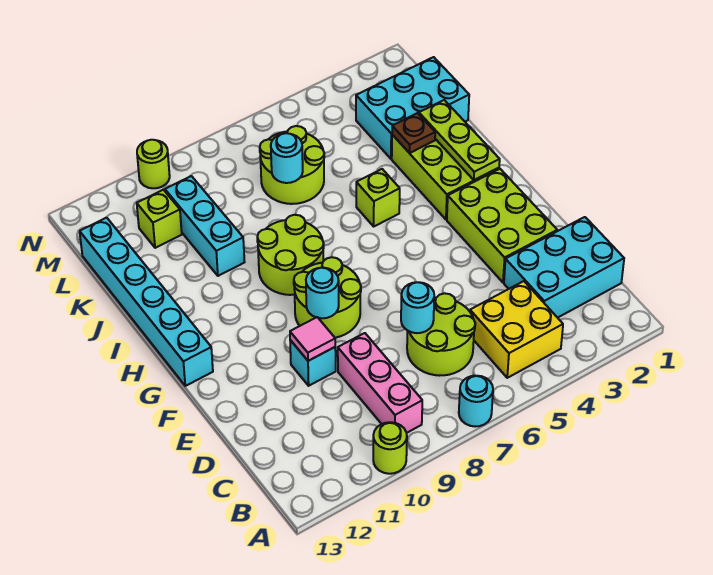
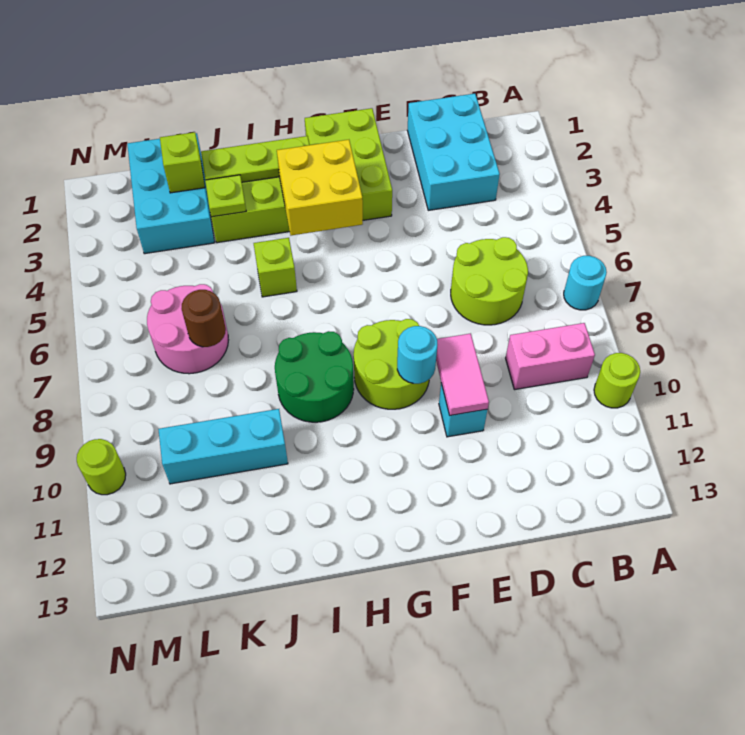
yellow brick B4:C5 level 1 -> yellow brick G3:H4 level 2
pink brick B9:D9 level 1 -> pink brick B9:C9 level 1
cyan round brick D7 level 2 -> none
lime brick E2:G3 level 1 -> lime brick F1:G3 level 1
pink tile E10 level 2 -> pink tile E9:E10 level 2
cyan brick G13:L13 level 1 -> none
lime round brick H8:I9 level 1 -> green round brick H8:I9 level 1
brown plate J3 level 2 -> lime plate J3 level 2
lime round brick K6:L7 level 1 -> pink round brick K6:L7 level 1
cyan round brick K7 level 2 -> brown round brick K7 level 2
lime brick L11 level 1 -> lime brick K2 level 2

